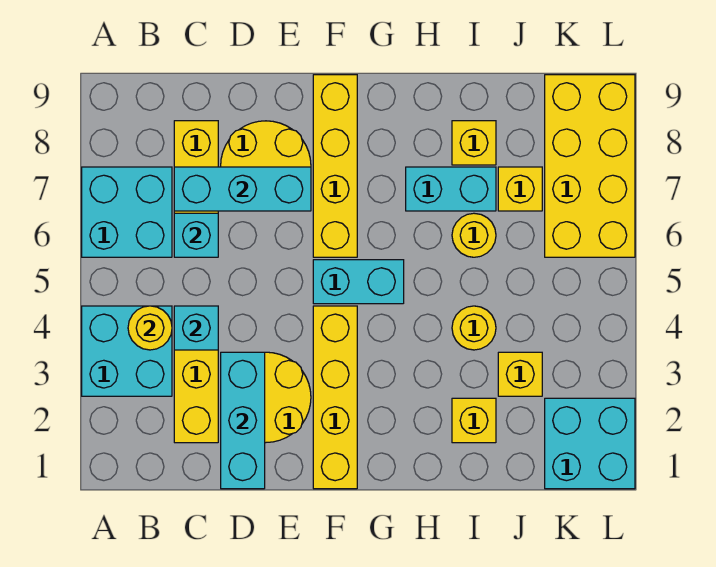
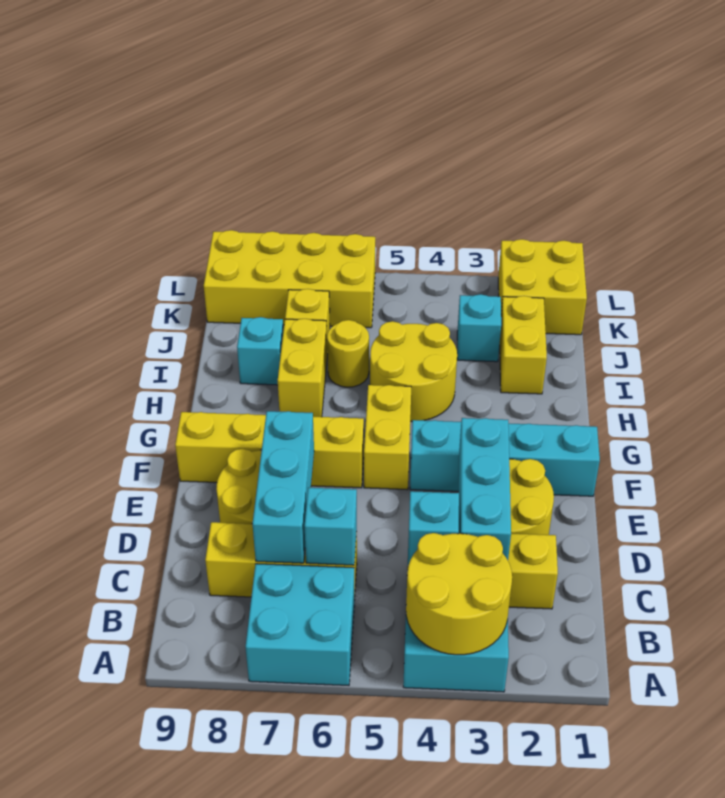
yellow round brick B4 level 2 -> yellow round brick A3:B4 level 2
cyan brick D1:D3 level 2 -> cyan brick C3:E3 level 2
yellow brick F1:F4 level 1 -> cyan brick F1:F4 level 1
cyan brick F5:G5 level 1 -> yellow brick F5:G5 level 1
cyan brick H7:I7 level 1 -> yellow brick H7:I7 level 1
yellow brick I2 level 1 -> yellow brick I2:J2 level 1
yellow round brick I4 level 1 -> yellow round brick H4:I5 level 1
yellow brick I8 level 1 -> cyan brick I8 level 1
yellow brick J3 level 1 -> cyan brick J3 level 1
cyan brick K1:L2 level 1 -> yellow brick K1:L2 level 1

